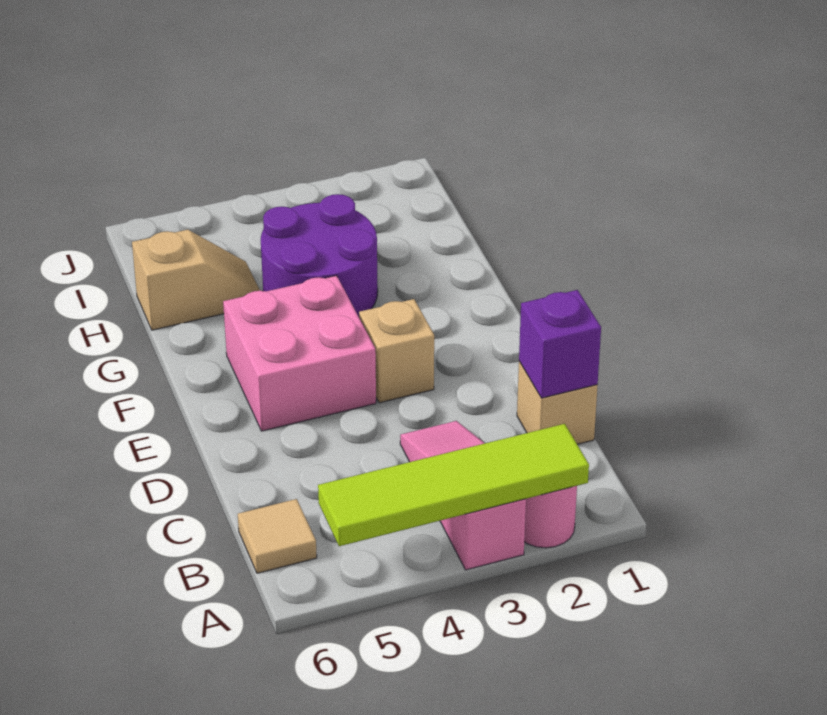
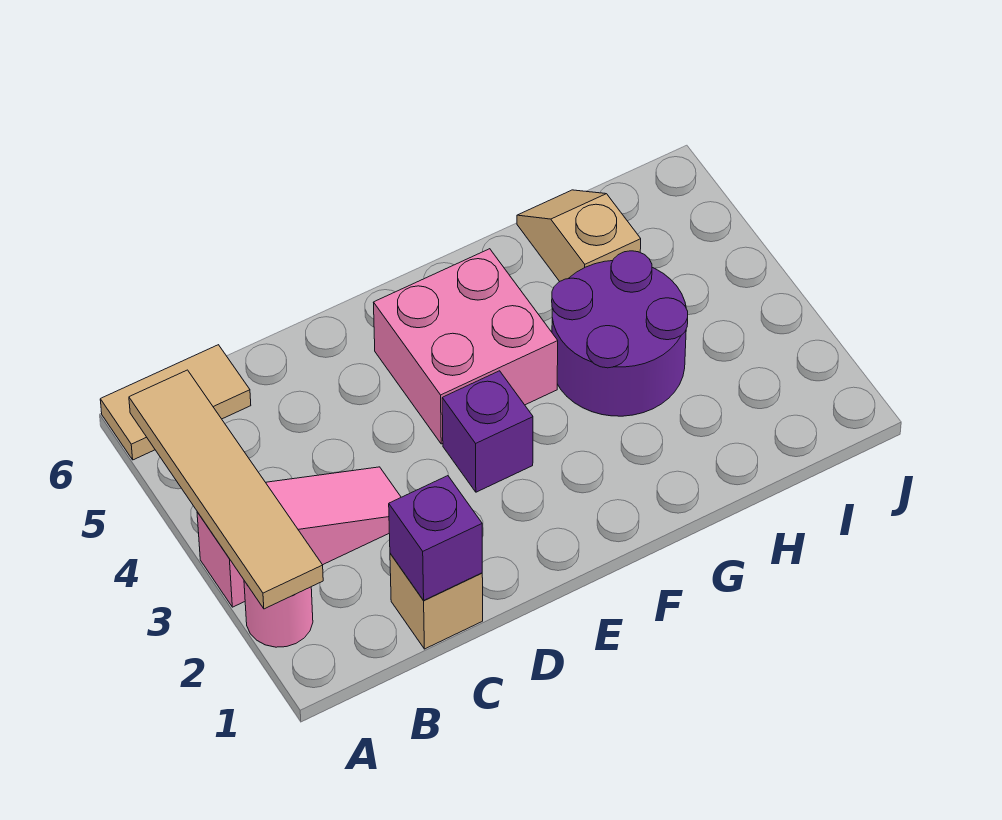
lime tile A2:A5 level 2 -> tan tile A2:A5 level 2
tan tile B6 level 1 -> tan tile A6:B6 level 1
tan brick E3 level 1 -> purple brick E3 level 1
tan slope H5:H6 level 1 top 6 -> tan slope H5:H6 level 1 top 5

